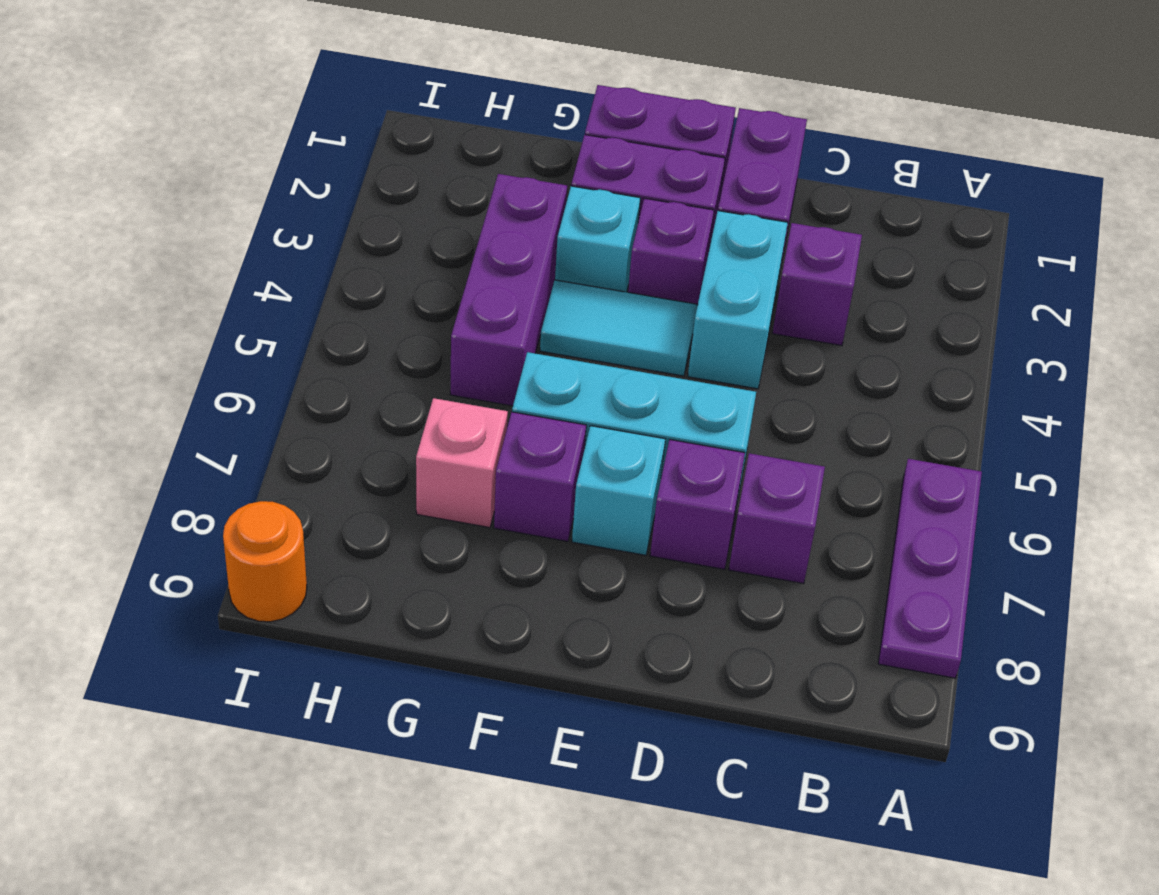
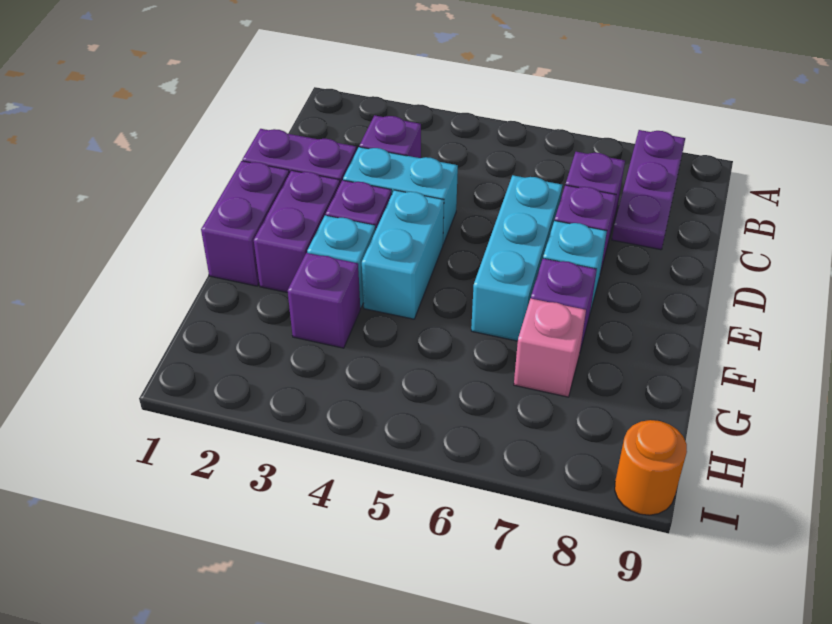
purple plate A6:A8 level 1 -> purple plate A8:C8 level 1
cyan tile E4:F4 level 1 -> cyan brick E4:F4 level 1
purple brick G3:G5 level 1 -> purple brick G3 level 1

